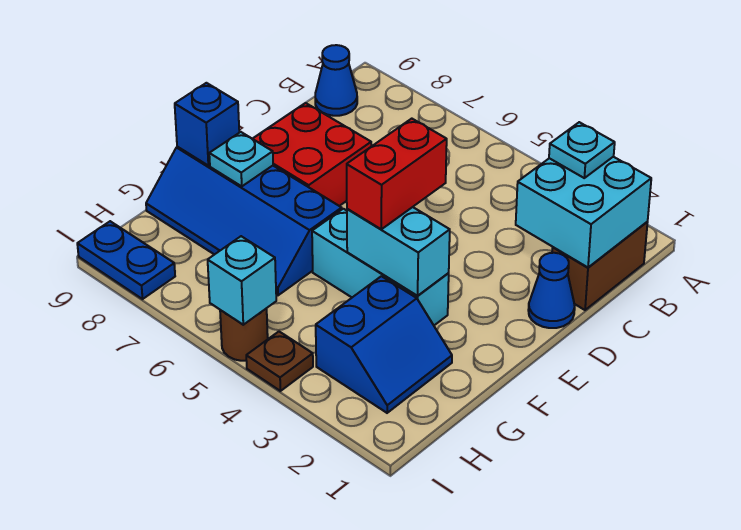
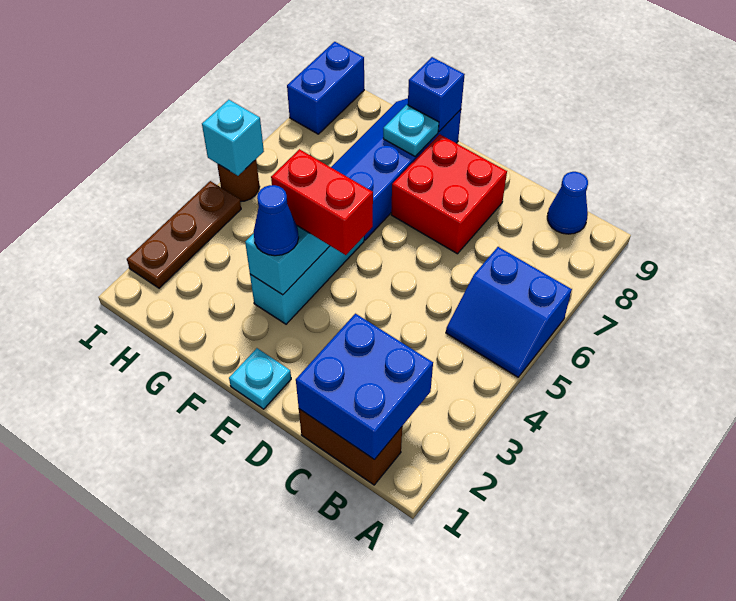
cyan brick B1:C2 level 2 -> blue brick B1:C2 level 2
cyan plate B2 level 3 -> cyan plate E1 level 1
blue cone D1 level 1 -> blue cone F3 level 3
blue slope G2:H3 level 1 top 3 -> blue slope A5:B6 level 1 top 6
brown plate I4 level 1 -> brown plate I2:I4 level 1
blue plate I8:I9 level 1 -> blue brick I8:I9 level 1

